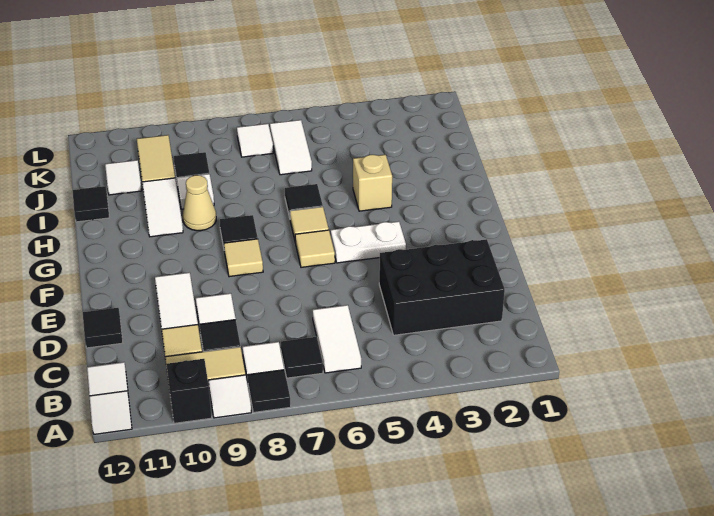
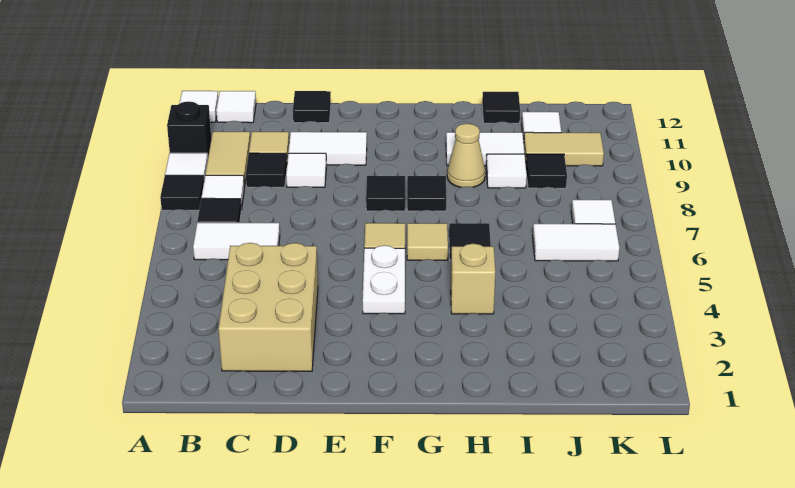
black brick C2:D4 level 1 -> tan brick C2:D4 level 1
tan tile F8 level 1 -> black tile F8 level 1

